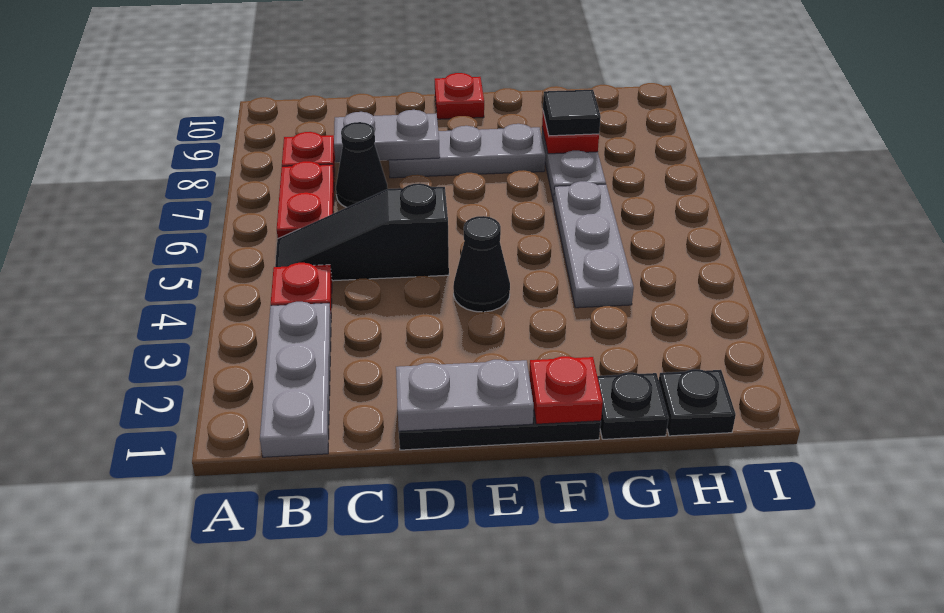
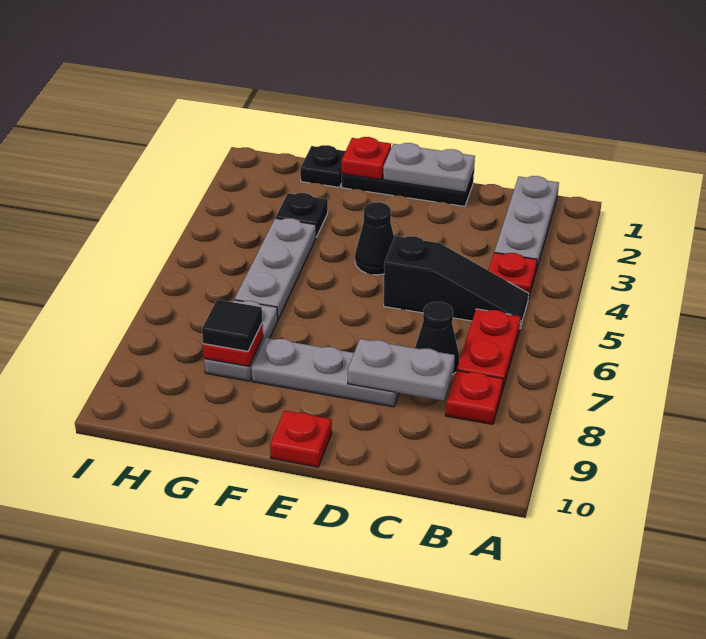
black plate H1 level 1 -> black plate G3 level 1

